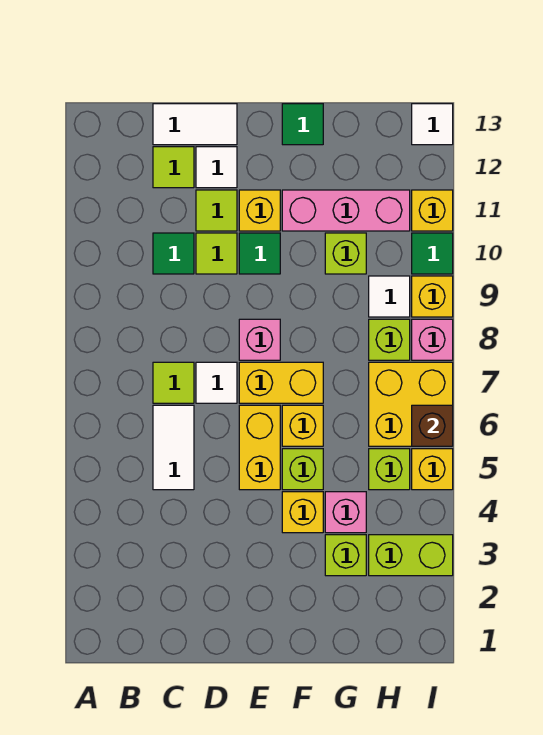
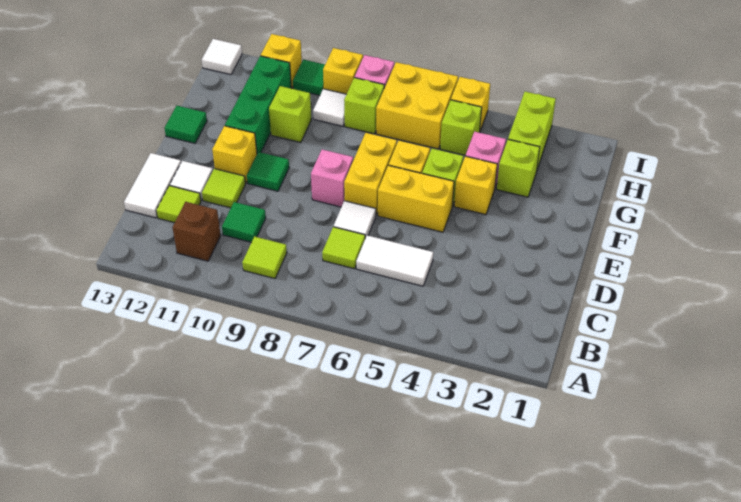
lime tile D10 level 1 -> lime tile B9 level 1
pink brick F11:H11 level 1 -> green brick F11:H11 level 1
brown brick I6 level 2 -> brown brick B11 level 1

